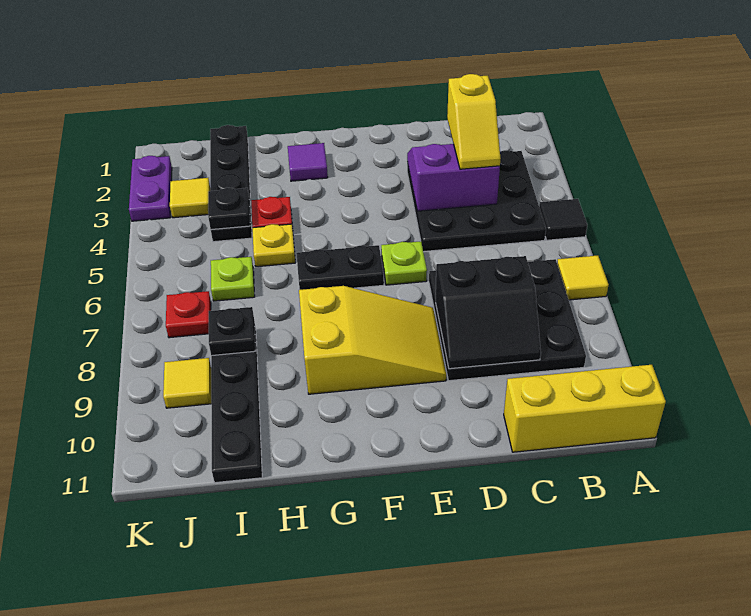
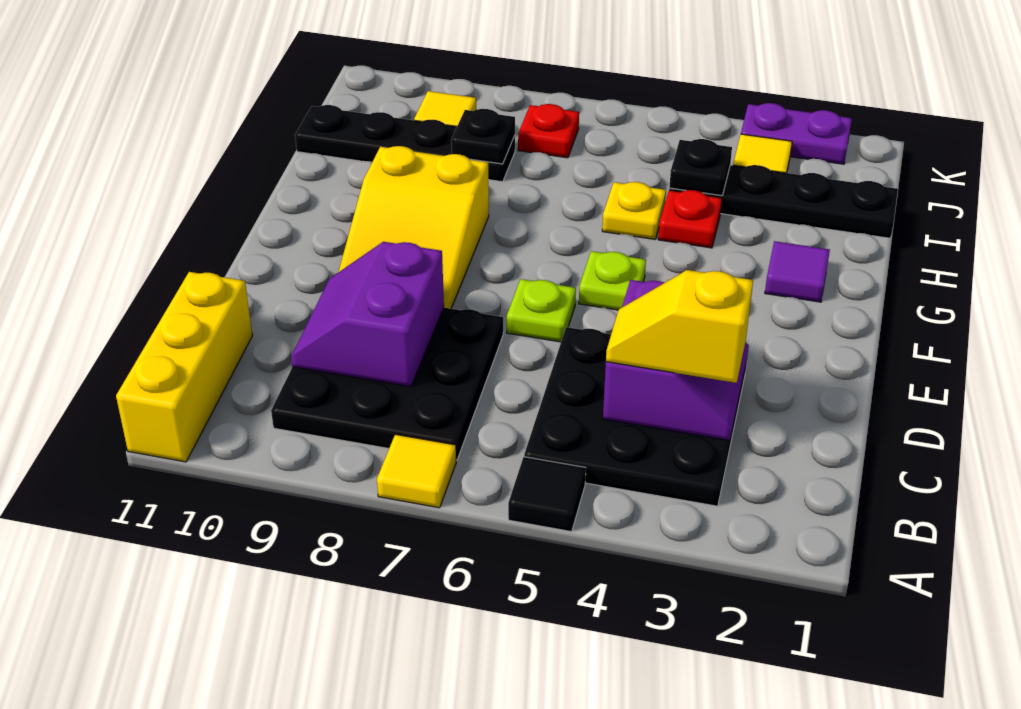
black slope C8:D9 level 2 top 8 -> purple slope C8:D9 level 2 top 8
black plate F6:G6 level 1 -> none
lime plate I6 level 1 -> lime plate F5 level 1

